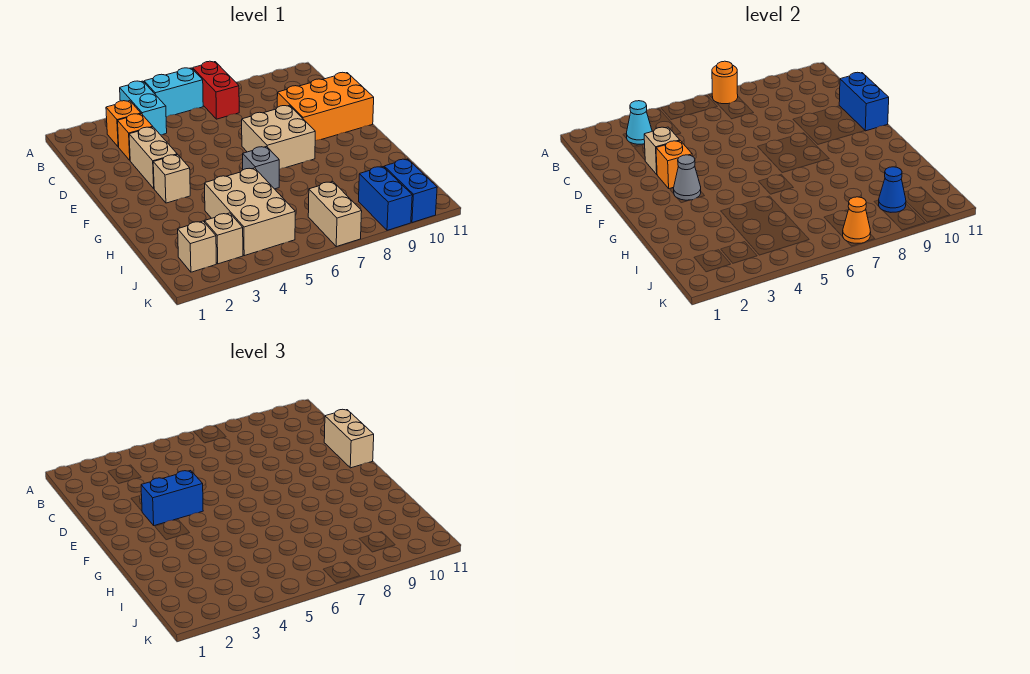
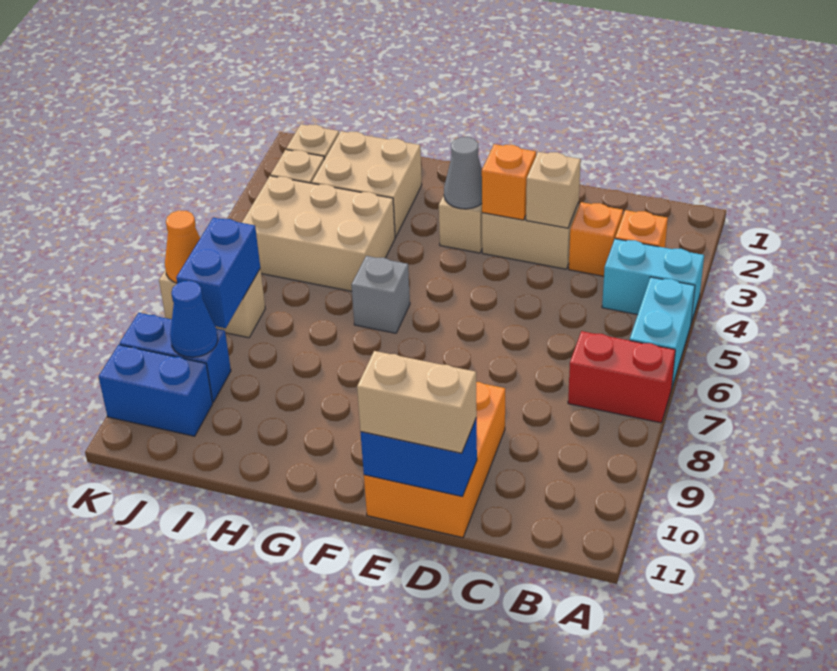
orange round brick A7 level 2 -> none
cyan cone B3 level 2 -> none
blue brick E3:E4 level 3 -> blue brick J7:J8 level 2
tan brick E7:F8 level 1 -> tan brick H2:I3 level 1

